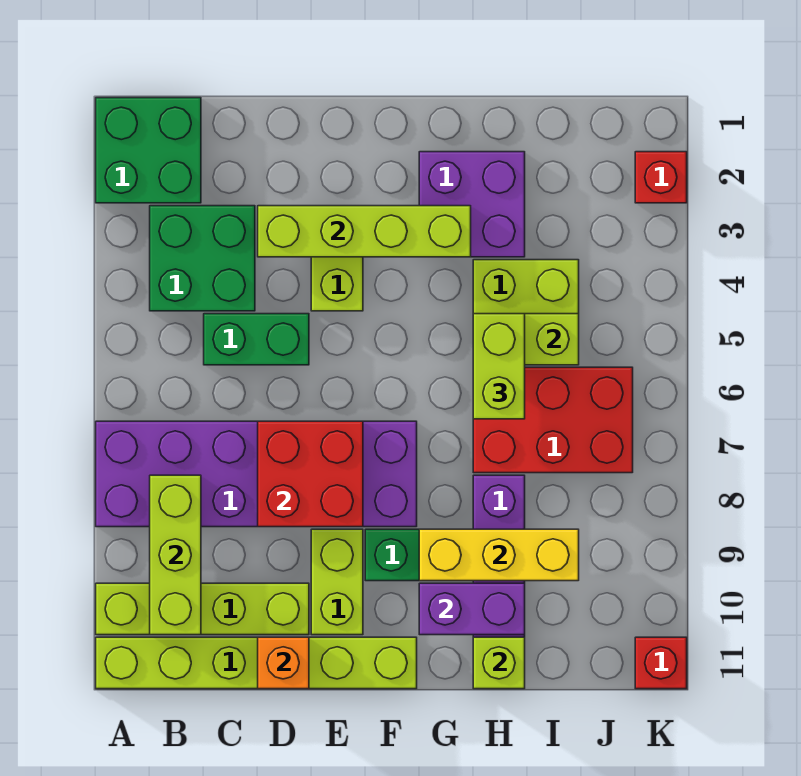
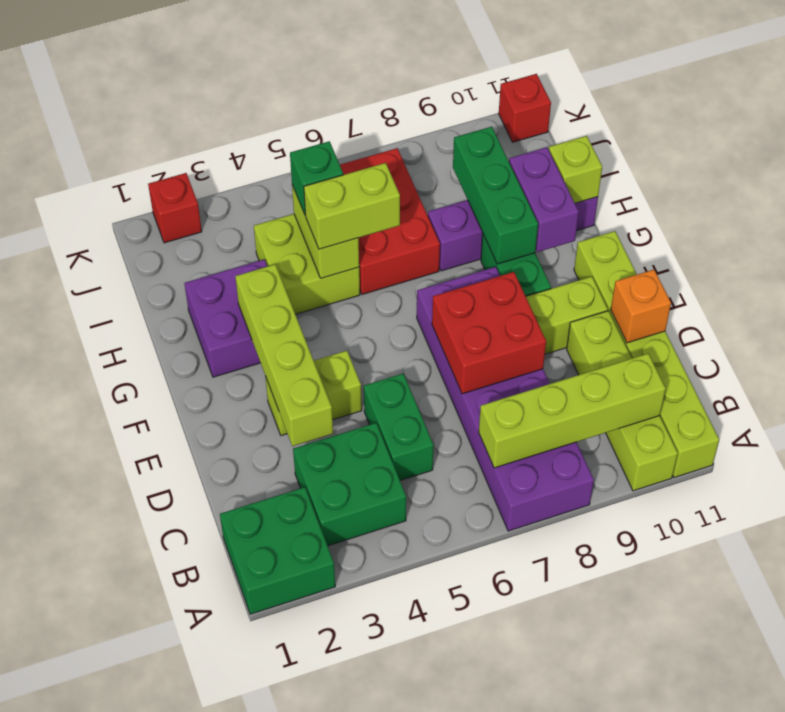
lime brick B8:B10 level 2 -> lime brick B7:B10 level 2
yellow brick G9:I9 level 2 -> green brick G9:I9 level 2
none -> green brick I5 level 3

